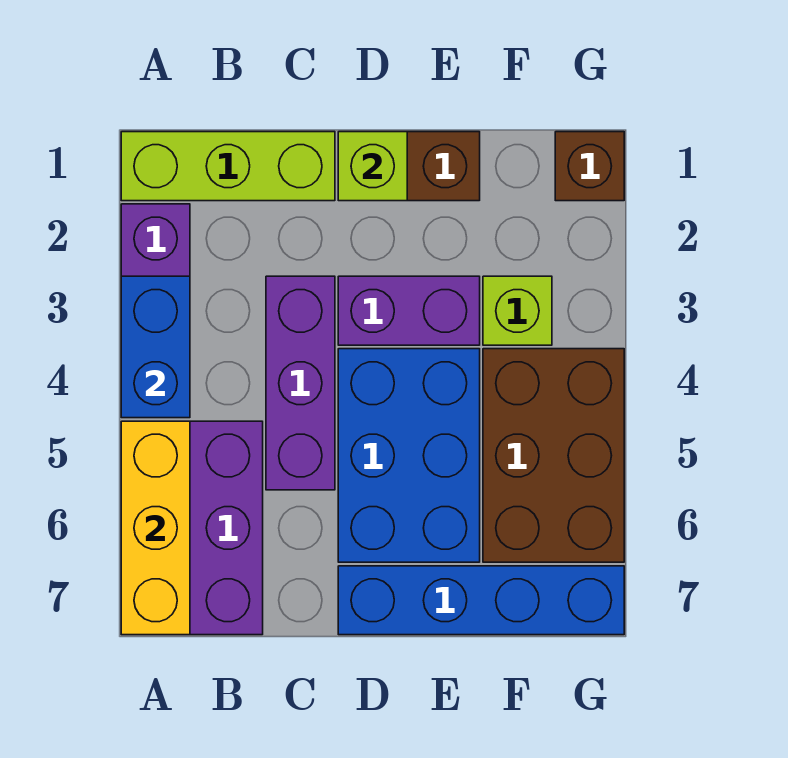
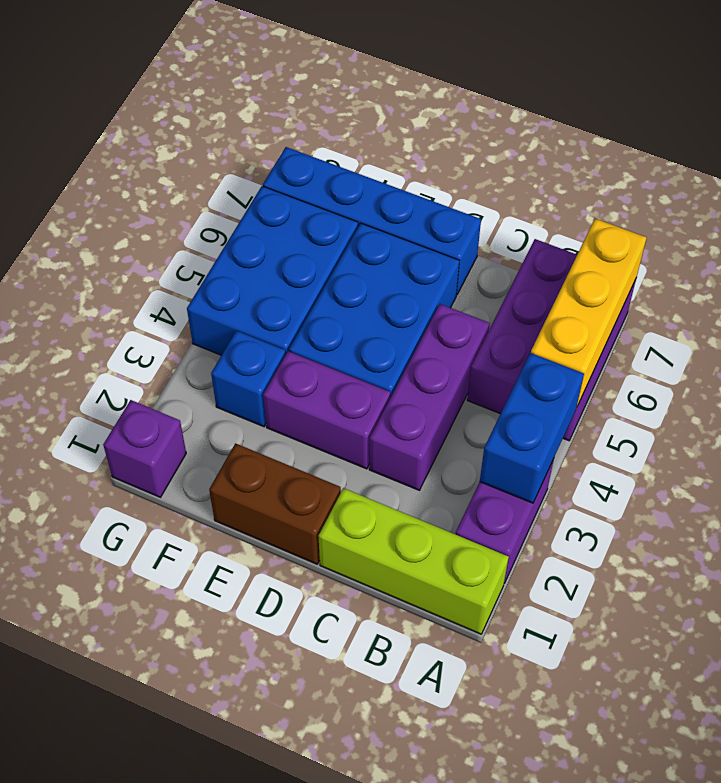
lime brick D1 level 2 -> none
lime brick F3 level 1 -> blue brick F3 level 1
brown brick F4:G6 level 1 -> blue brick F4:G6 level 1
brown brick G1 level 1 -> purple brick G1 level 1

